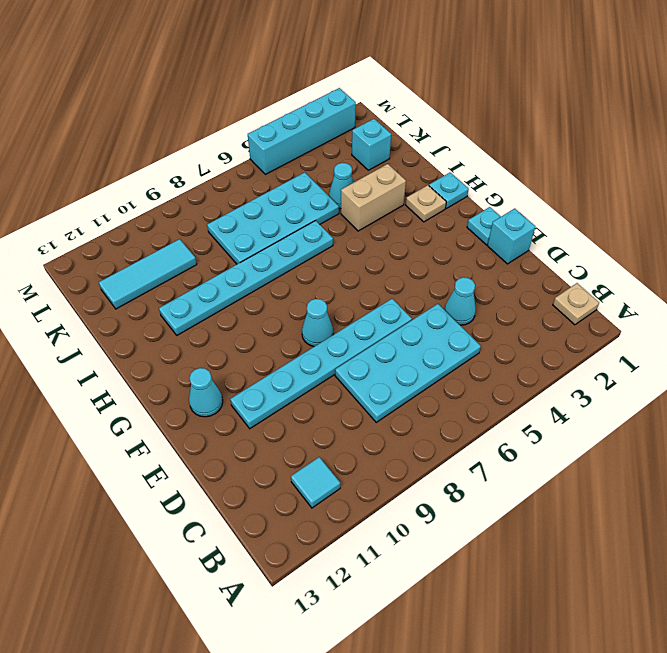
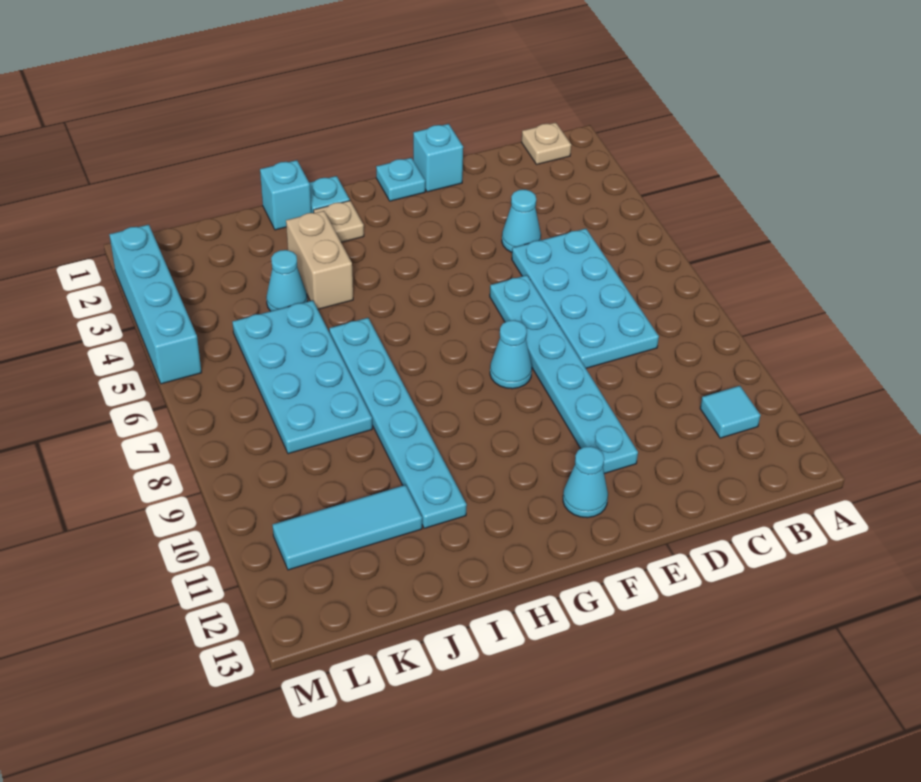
cyan brick K2 level 1 -> cyan brick I1 level 1
cyan tile K10:K12 level 1 -> cyan tile J11:L11 level 1

